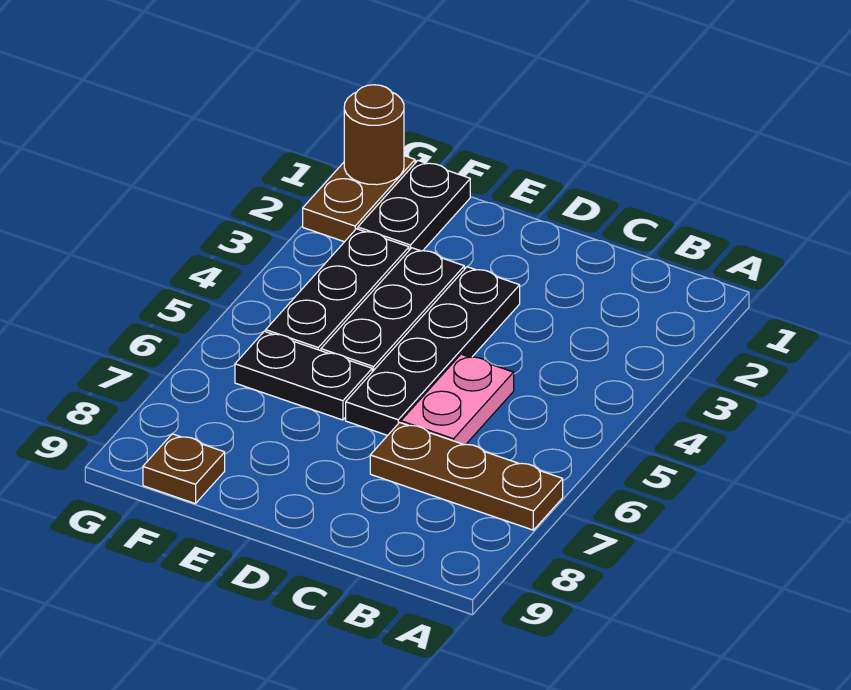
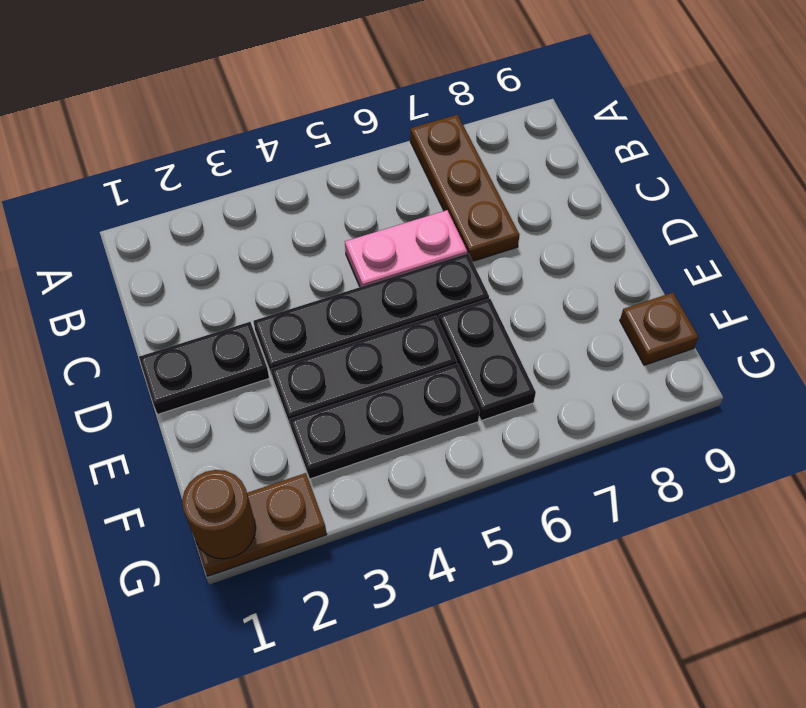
black plate F1:F2 level 1 -> black plate D1:D2 level 1

